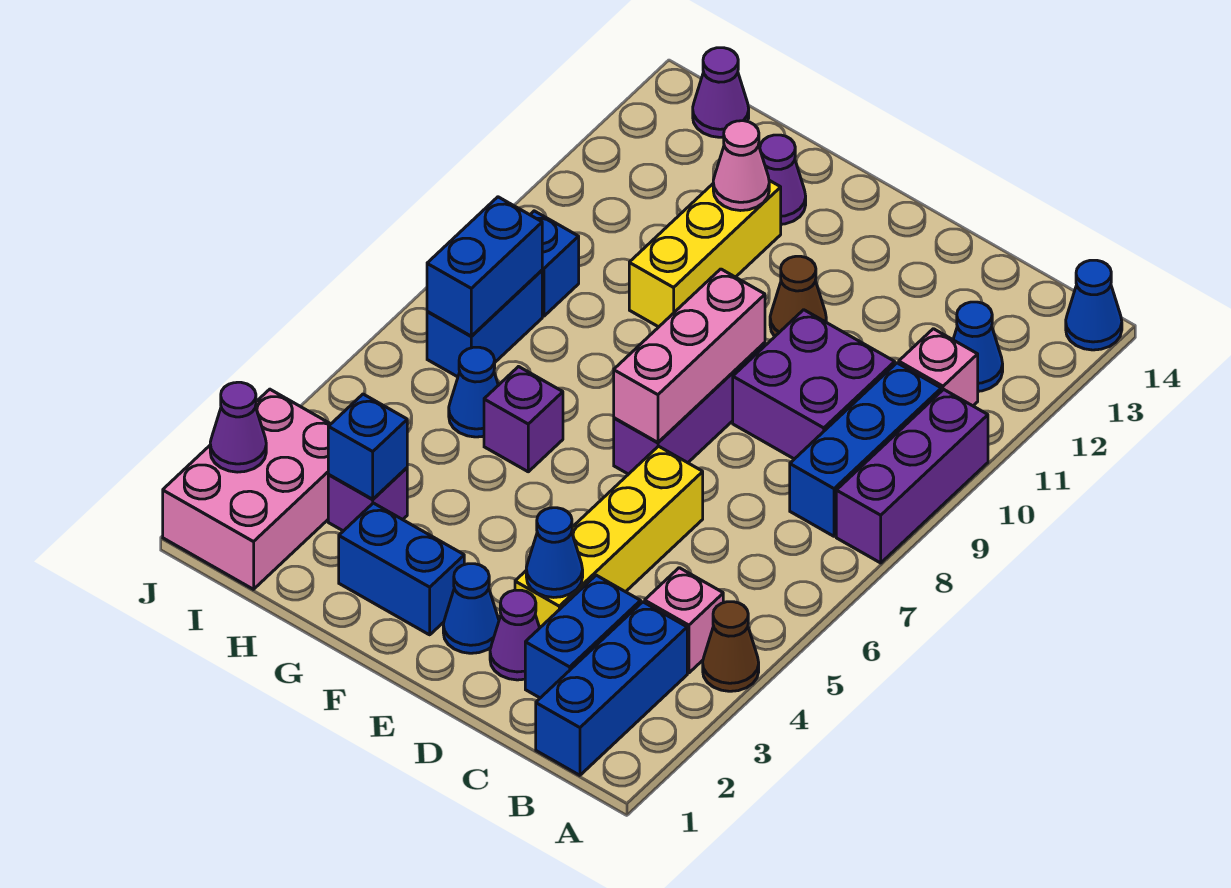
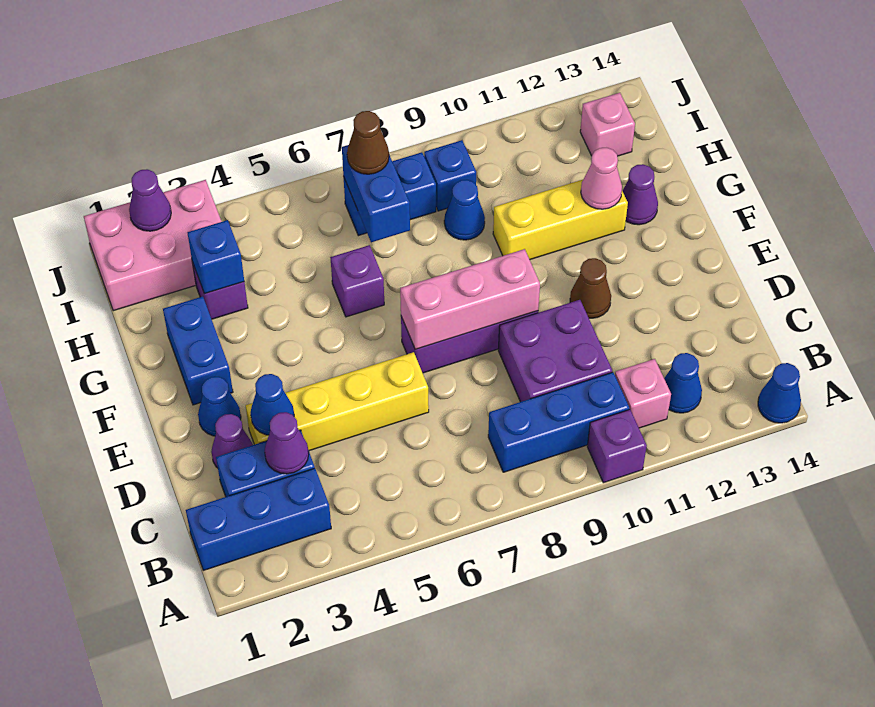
brown cone A4 level 1 -> brown cone I7 level 3
purple brick A8:A10 level 1 -> purple brick A10 level 1
pink brick B4 level 1 -> pink brick I13 level 1
blue cone H6 level 1 -> blue cone H9 level 1
blue brick I7:I8 level 2 -> blue brick H7:I7 level 2
purple cone I14 level 1 -> purple cone C3 level 2

